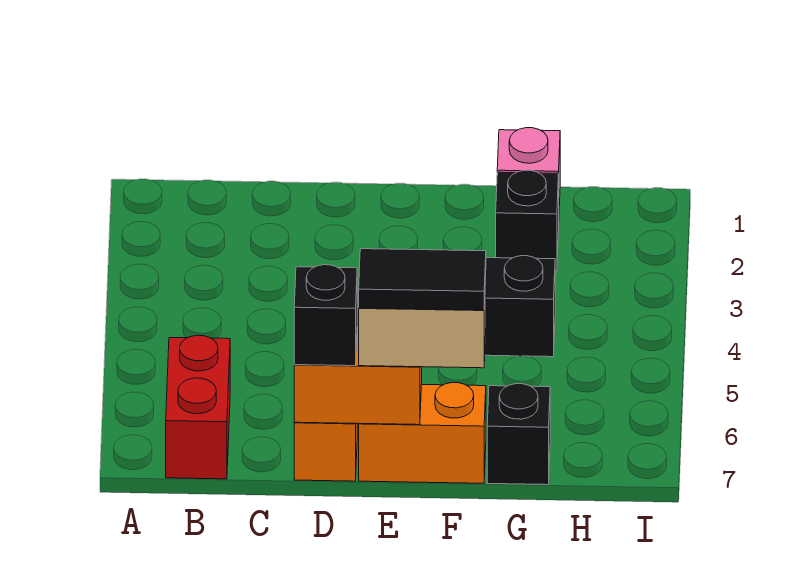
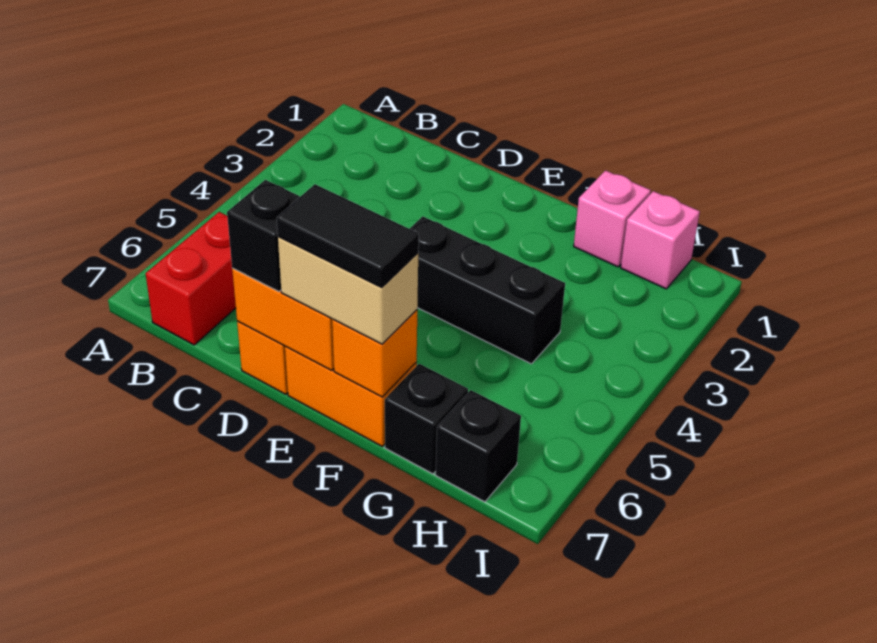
none -> orange brick F7 level 2
black brick G2 level 1 -> black brick H7 level 1
none -> pink brick H1 level 1

